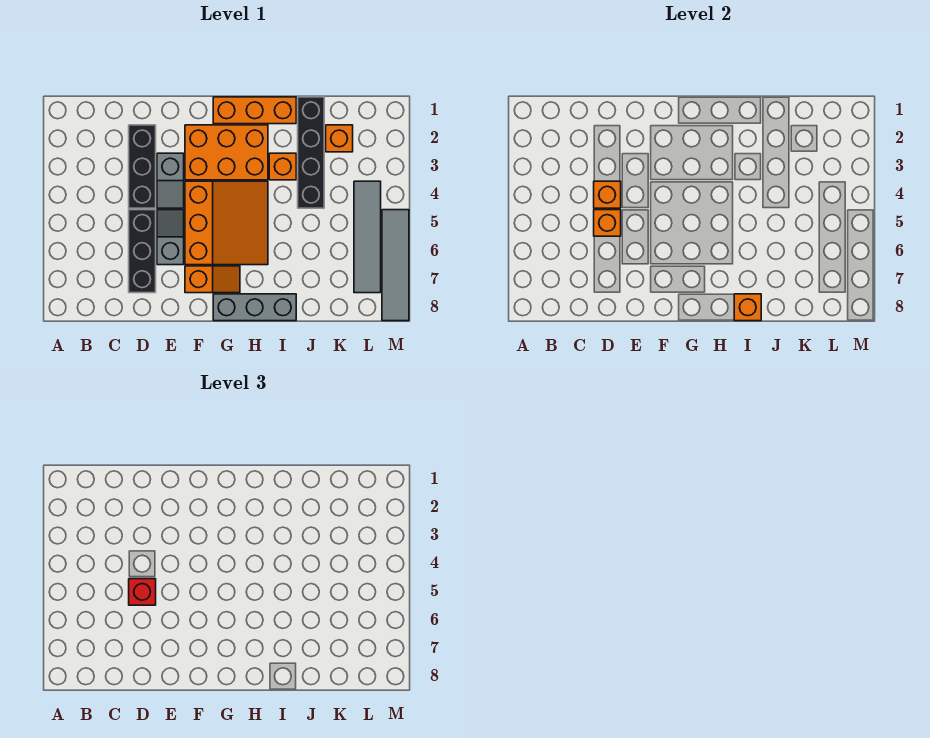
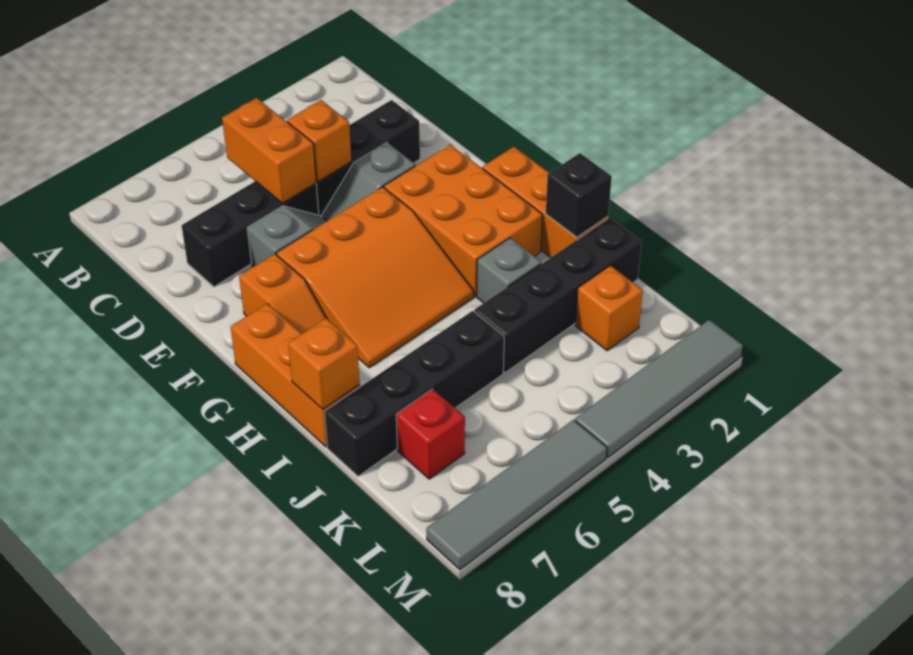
orange brick D5 level 2 -> orange brick C5:D5 level 2
red brick D5 level 3 -> red brick K7 level 1
grey brick G8:I8 level 1 -> orange brick G8:I8 level 1
none -> black brick I1 level 2
orange brick I3 level 1 -> grey brick I3 level 1
none -> black brick J5:J8 level 1
grey tile L4:L7 level 1 -> grey tile M1:M4 level 1

